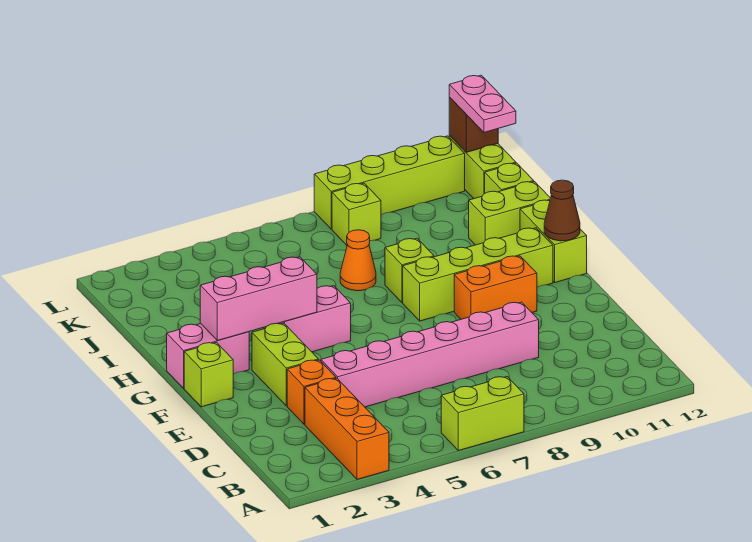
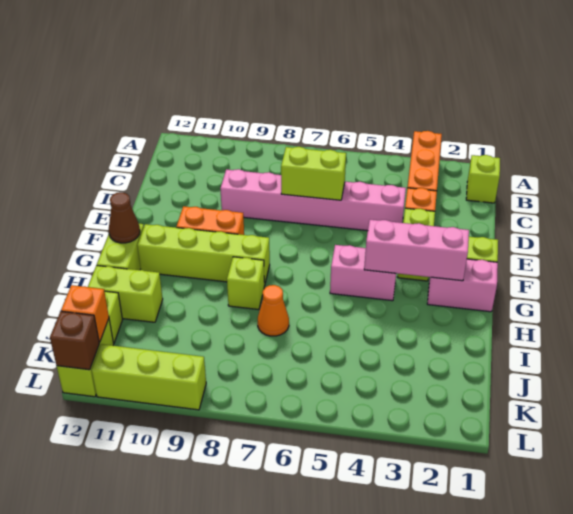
lime brick A6:A7 level 1 -> lime brick D6:D7 level 2
lime brick K8 level 1 -> lime brick B1 level 1
none -> orange brick K12 level 2
pink plate K12:L12 level 3 -> none
lime brick L8:L11 level 1 -> lime brick L9:L11 level 1

